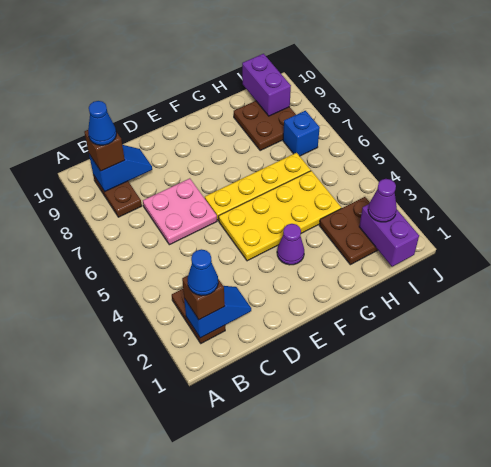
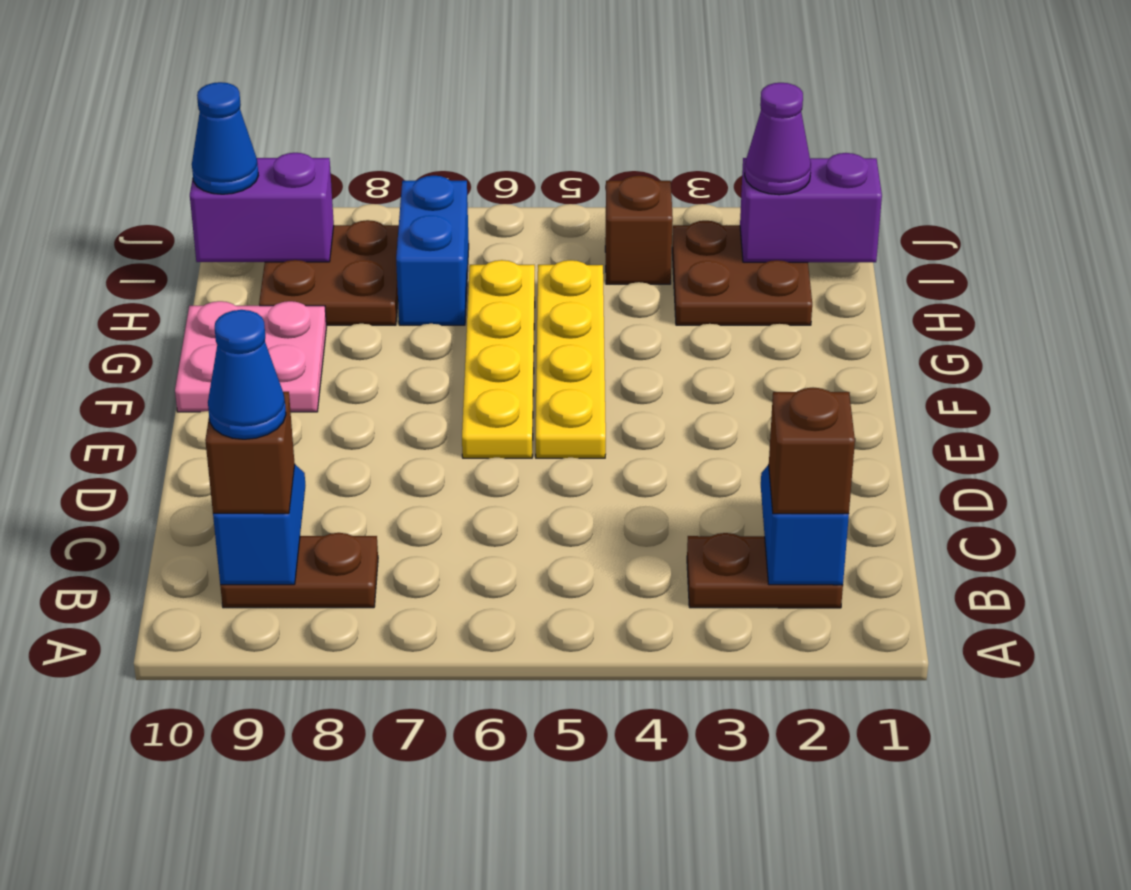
blue cone B2 level 4 -> blue cone I10 level 3
pink plate C6:D7 level 1 -> pink plate F9:G10 level 1
yellow plate E4:H5 level 1 -> yellow plate E5:H5 level 1
purple cone F3 level 1 -> none
none -> brown brick I4 level 1
blue brick I7 level 1 -> blue brick H7:I7 level 1

